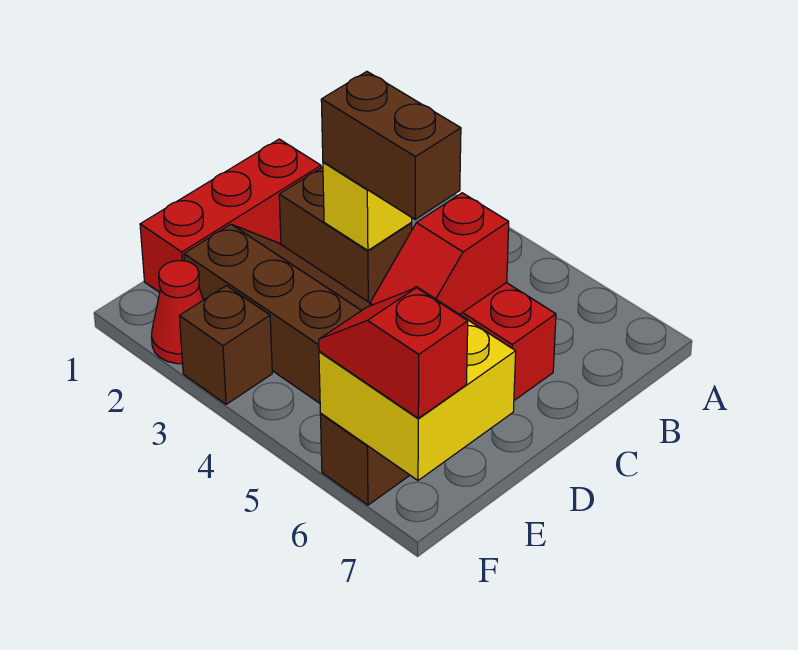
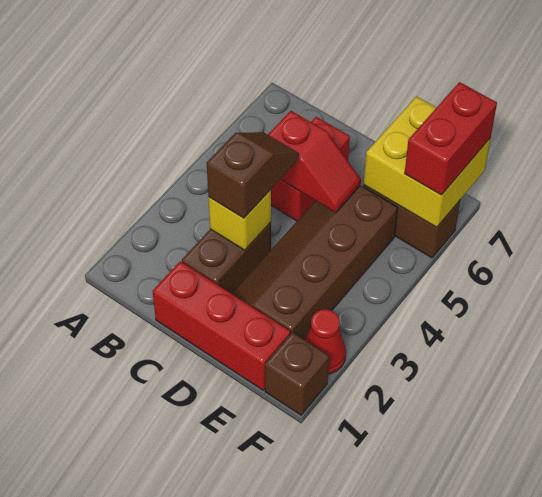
brown brick C3:C4 level 3 -> brown slope C3:C4 level 3 top 3
brown brick F3 level 1 -> brown brick F1 level 1
red slope F6:F7 level 3 top 7 -> red brick F6:F7 level 3

